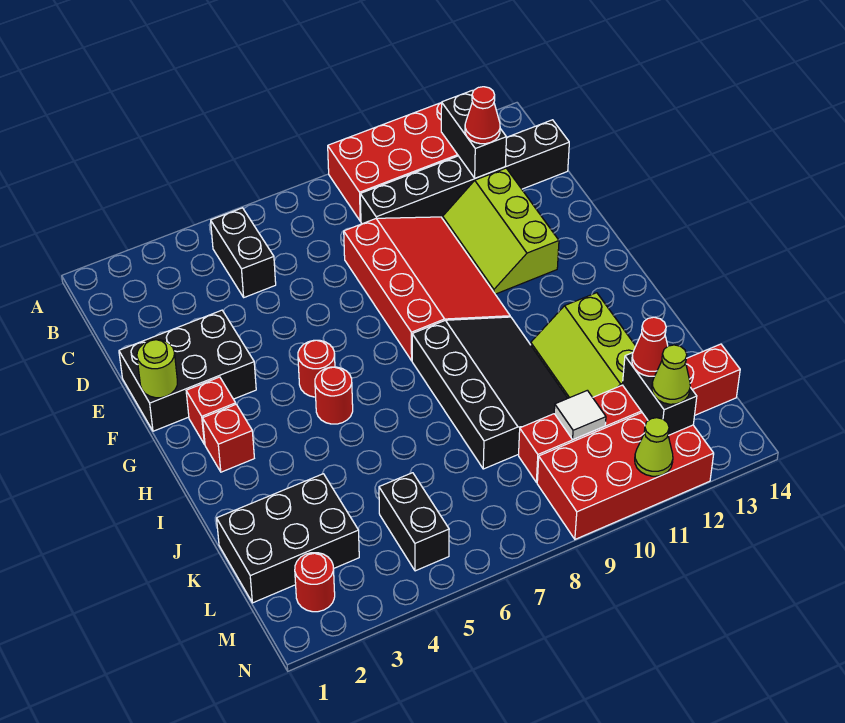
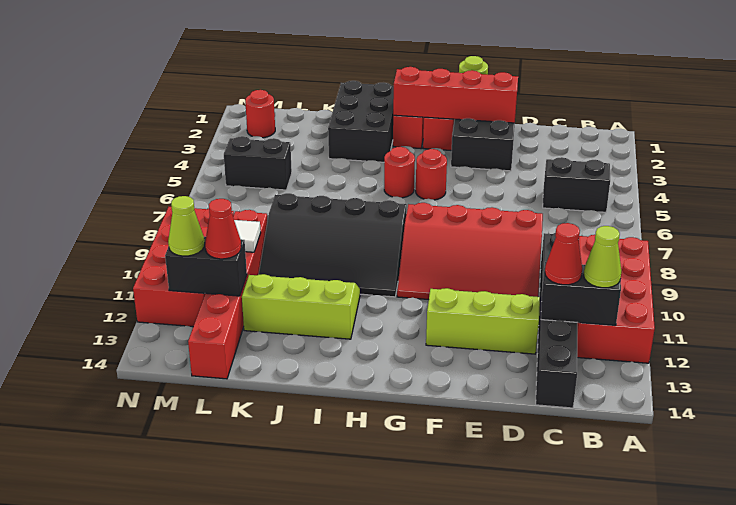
none -> red brick E2:H2 level 2
black brick K1:L3 level 1 -> black brick I1:J3 level 1
lime cone N11 level 2 -> lime cone B12 level 3

